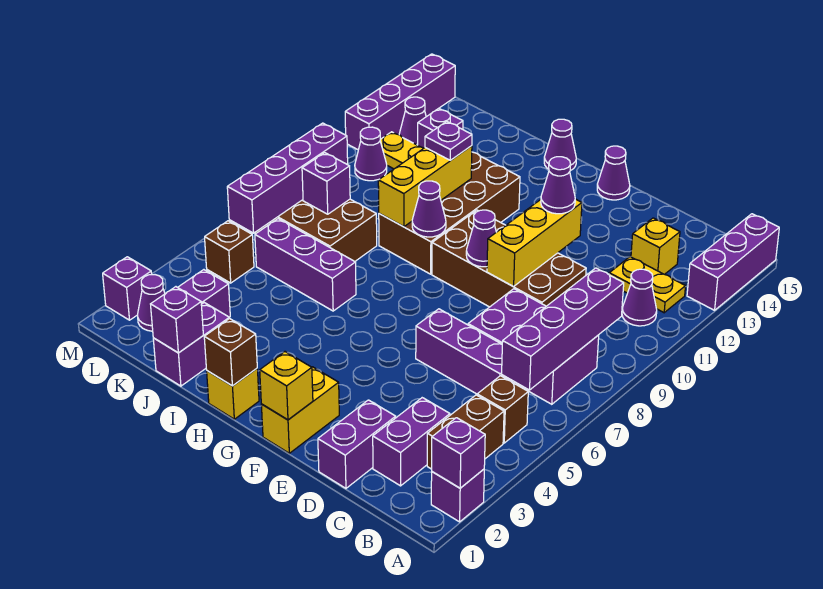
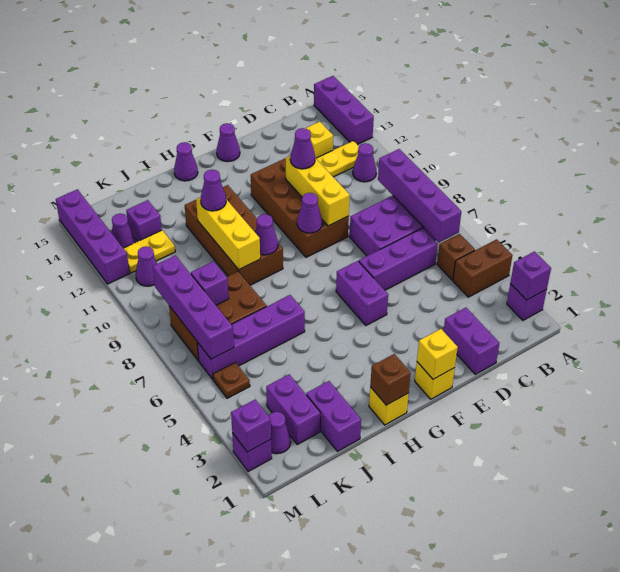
brown brick B3:B4 level 1 -> brown brick A4:B4 level 1
purple brick C2:C3 level 1 -> purple brick F5:F6 level 1
brown brick D9:G10 level 1 -> brown brick E9:F12 level 1
yellow brick F1:F2 level 1 -> yellow brick F1 level 1
purple brick I6:K6 level 1 -> purple brick I6:L6 level 1
purple plate I11 level 3 -> purple cone I11 level 3
purple brick J1 level 2 -> purple brick M2 level 2
brown brick L5 level 1 -> brown plate L5 level 1

